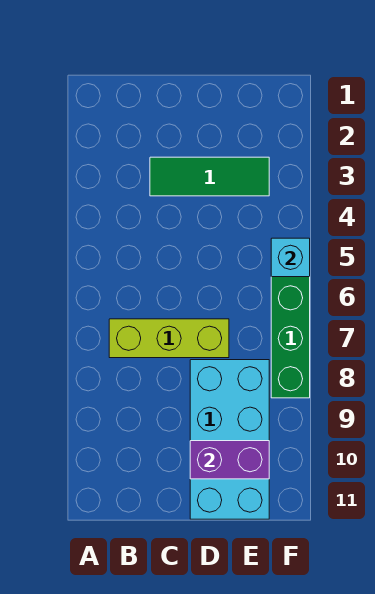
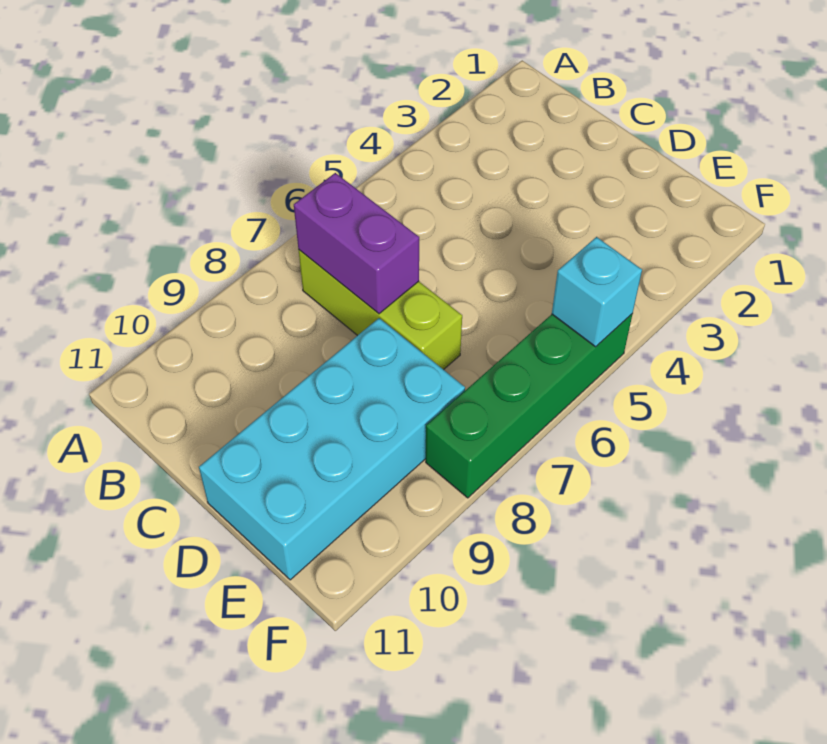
green tile C3:E3 level 1 -> none
purple brick D10:E10 level 2 -> purple brick B7:C7 level 2

